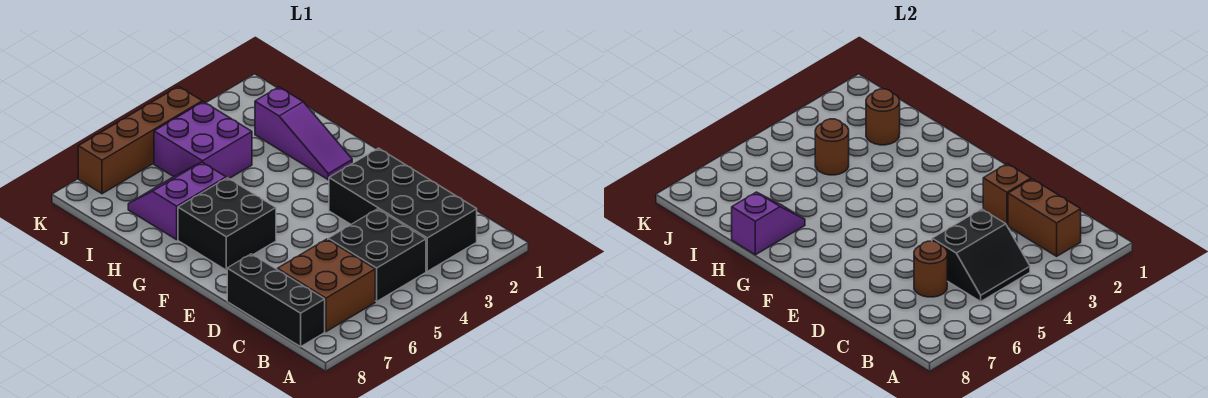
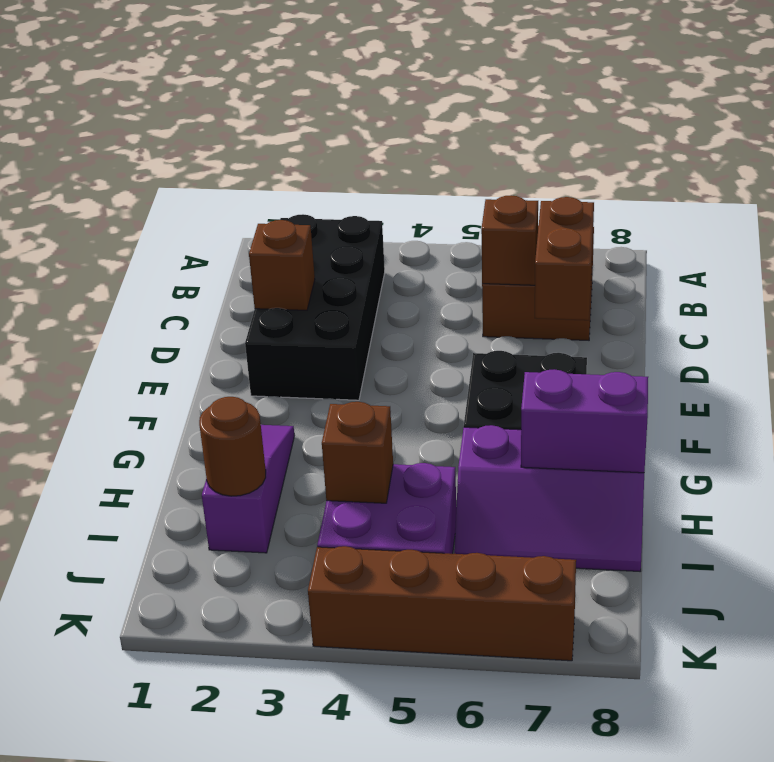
brown brick B2:C2 level 2 -> brown brick C7:D7 level 2
black brick B4:C5 level 1 -> none
black slope B4:C5 level 2 top C -> none
black brick B8:D8 level 1 -> none
brown round brick C6 level 2 -> brown brick C6 level 2
purple slope H6:I7 level 1 top H -> purple slope H6:I8 level 1 top H
purple slope H7:H8 level 2 top 8 -> purple brick H7:H8 level 2
brown round brick I4 level 2 -> brown brick I4 level 2

